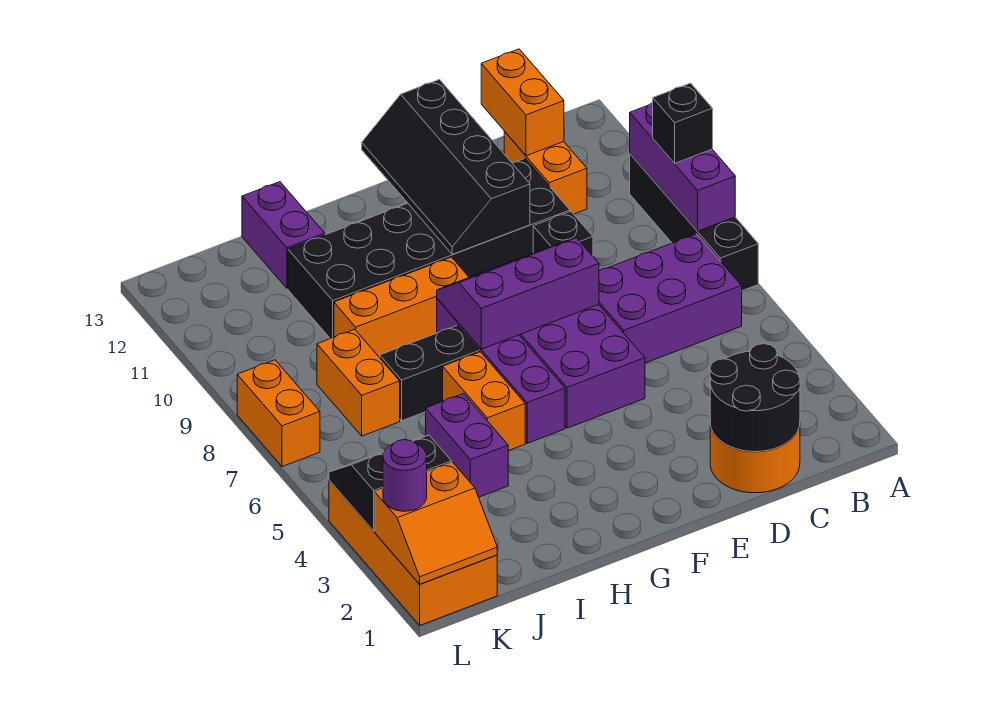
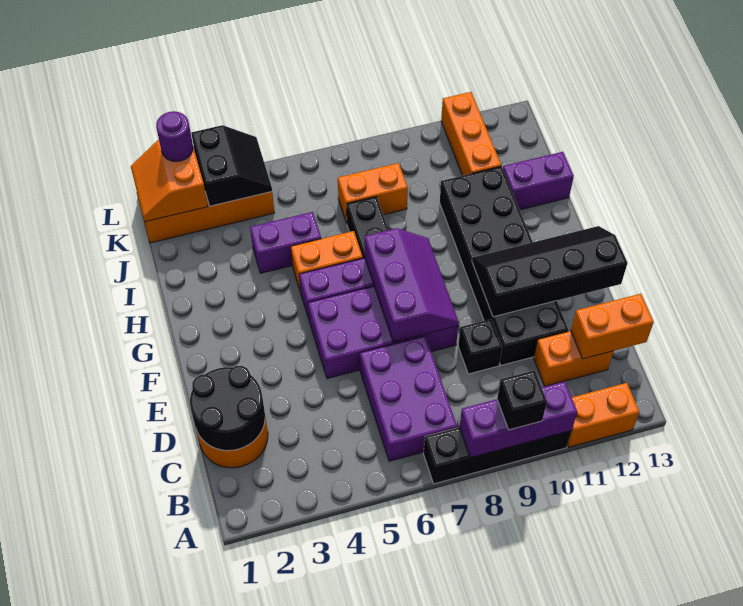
orange brick G9:I9 level 1 -> orange brick J11:L11 level 1
orange brick L7:L8 level 1 -> orange brick A11:A12 level 1

